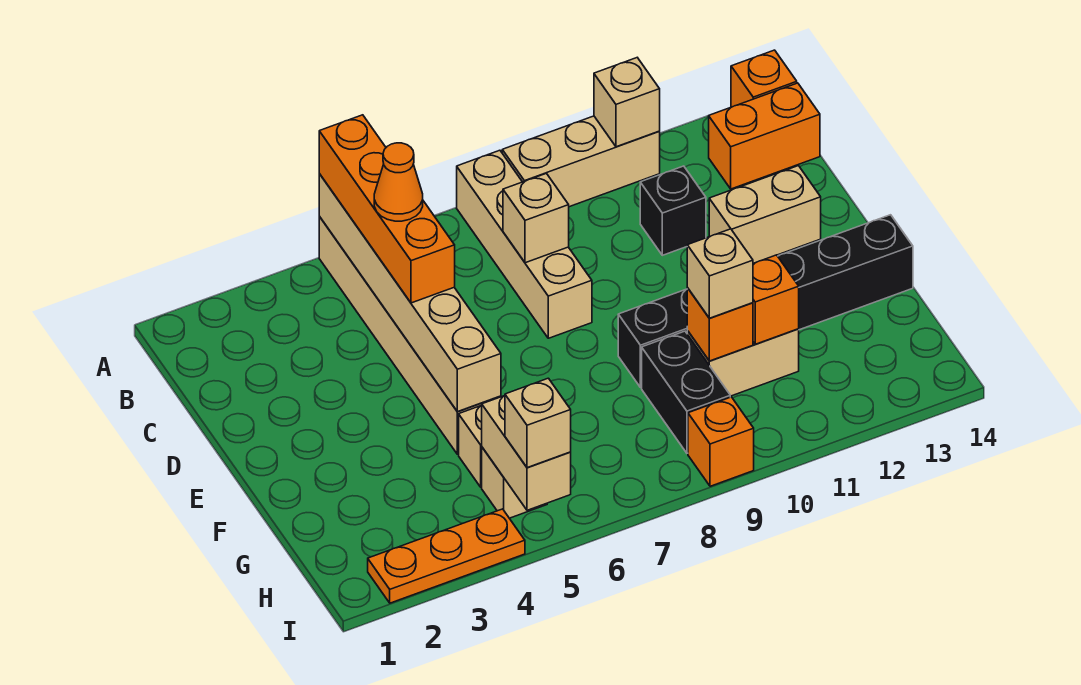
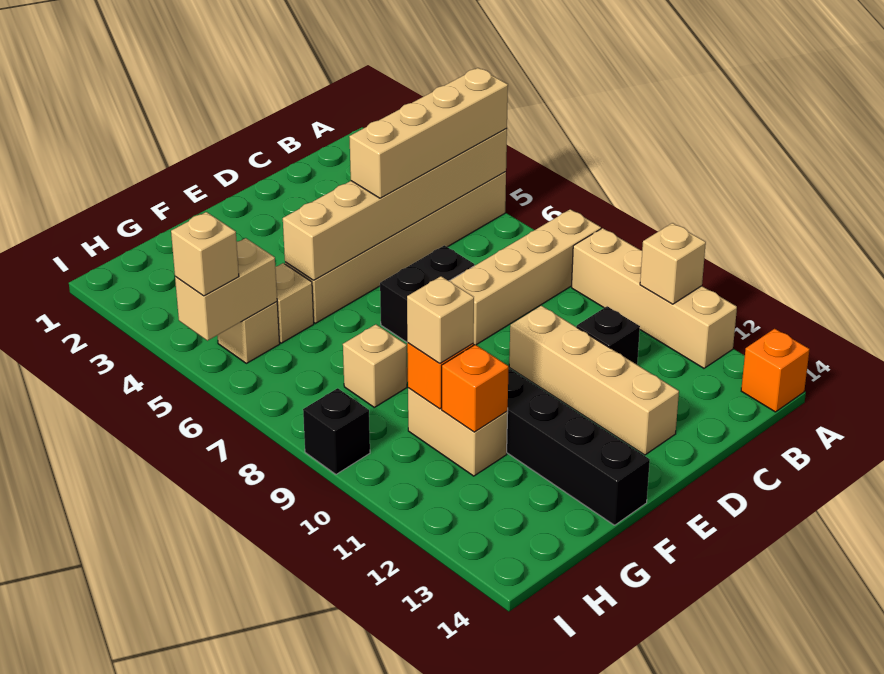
orange brick A5:D5 level 3 -> tan brick A5:D5 level 3
tan brick A9:A11 level 1 -> tan brick A9:A12 level 1
orange brick B13:B14 level 1 -> none
orange cone C5 level 4 -> none
tan brick C8 level 2 -> tan brick G8 level 1
tan brick D12:D13 level 1 -> tan brick D10:D13 level 1
black brick G9:H9 level 1 -> black brick D7:E7 level 1
orange plate I2:I4 level 1 -> none
orange brick I9 level 1 -> black brick I9 level 1

